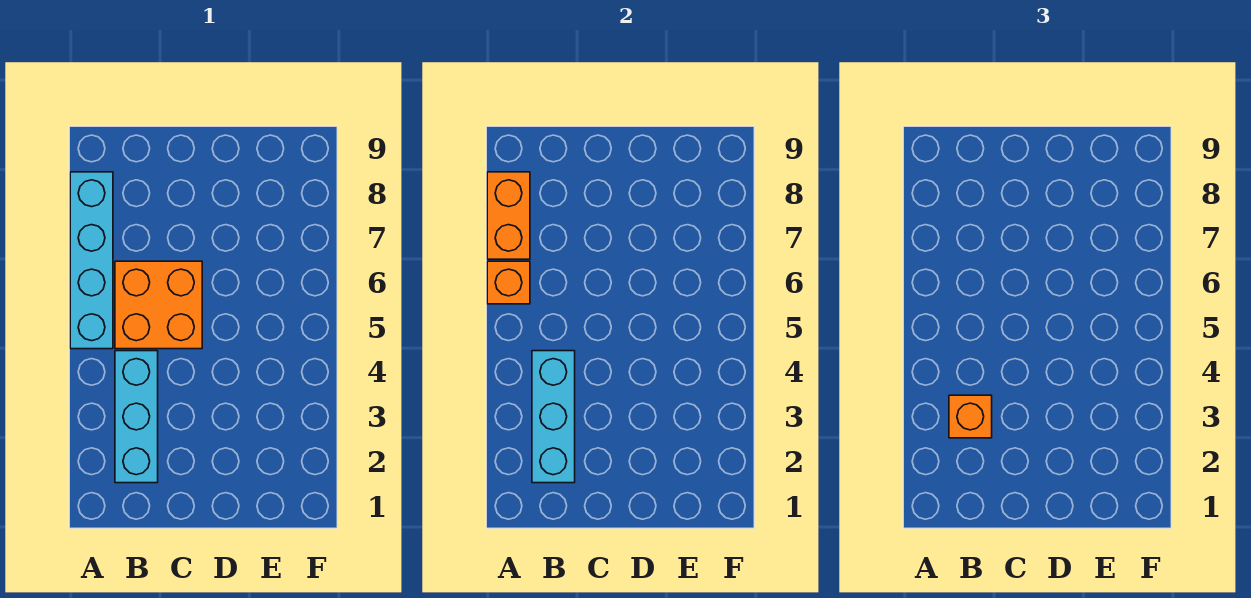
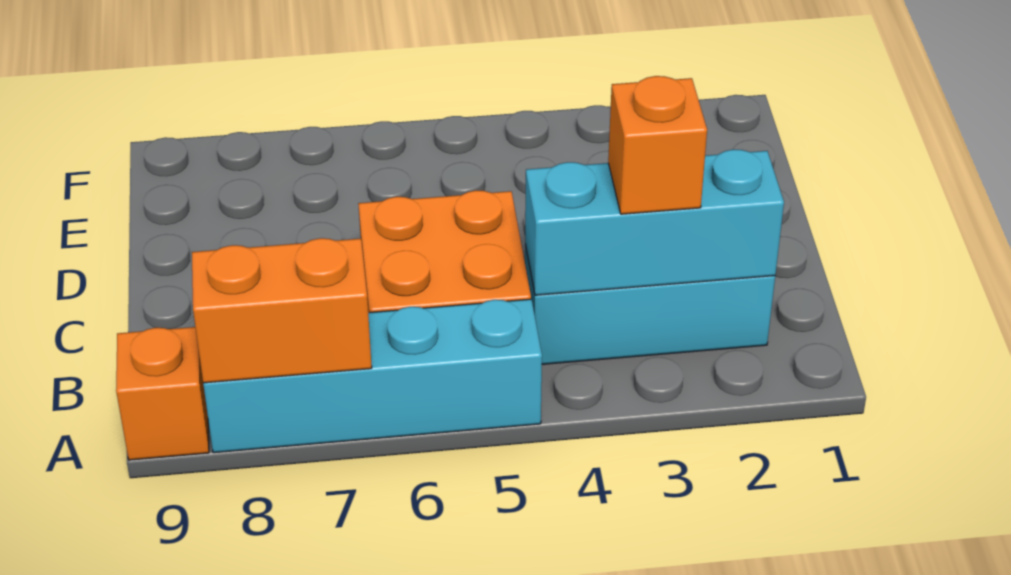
orange brick A6 level 2 -> orange brick A9 level 1

